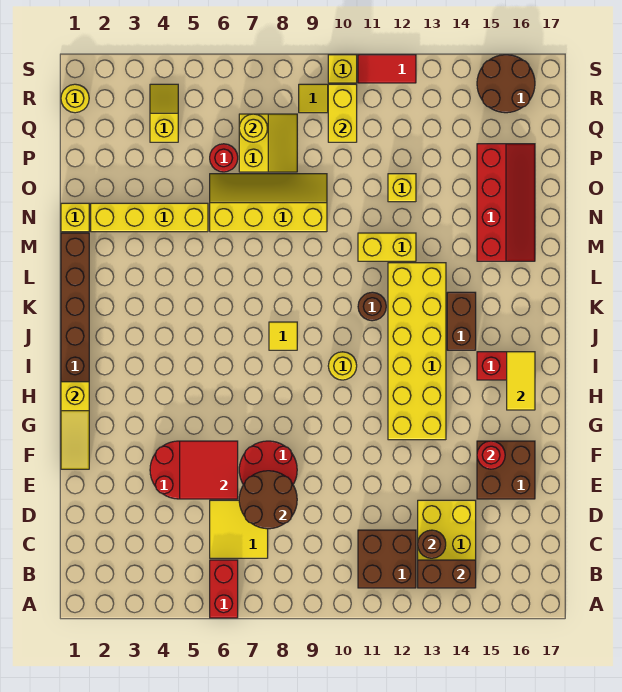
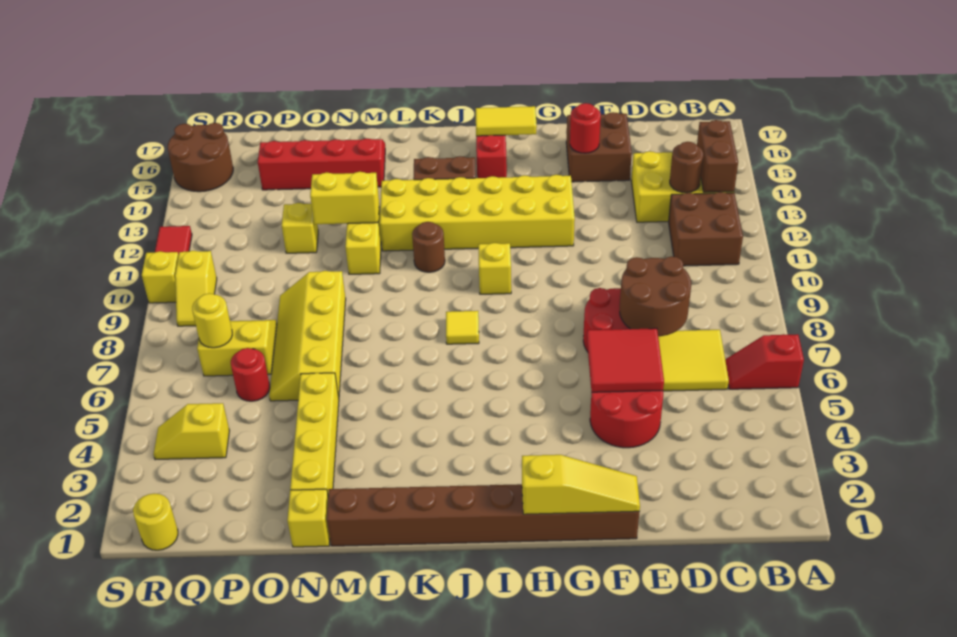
red brick A6:B6 level 1 -> red slope A6:B6 level 1 top A
yellow round brick I10 level 1 -> yellow brick I10 level 1
yellow brick Q10:R10 level 2 -> yellow brick M12:N12 level 2

